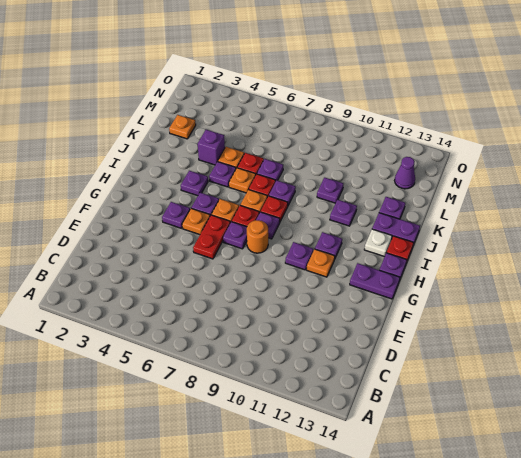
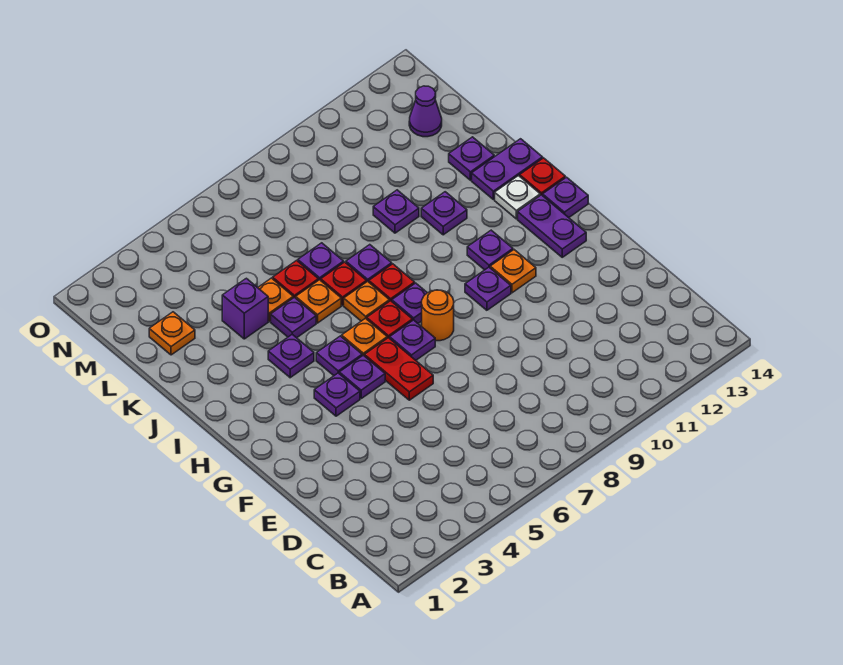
orange plate G5 level 1 -> purple plate G5 level 1
purple plate G13:G14 level 1 -> purple plate G13:H13 level 1

